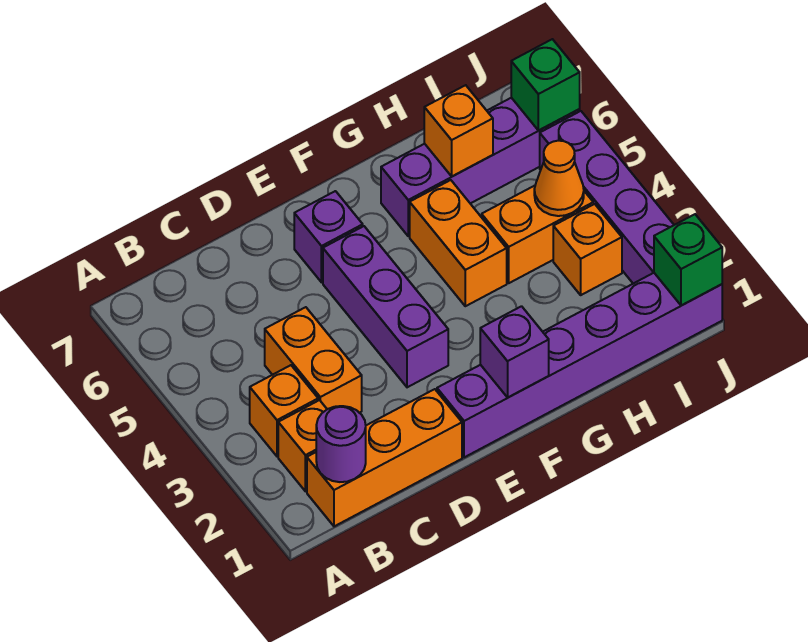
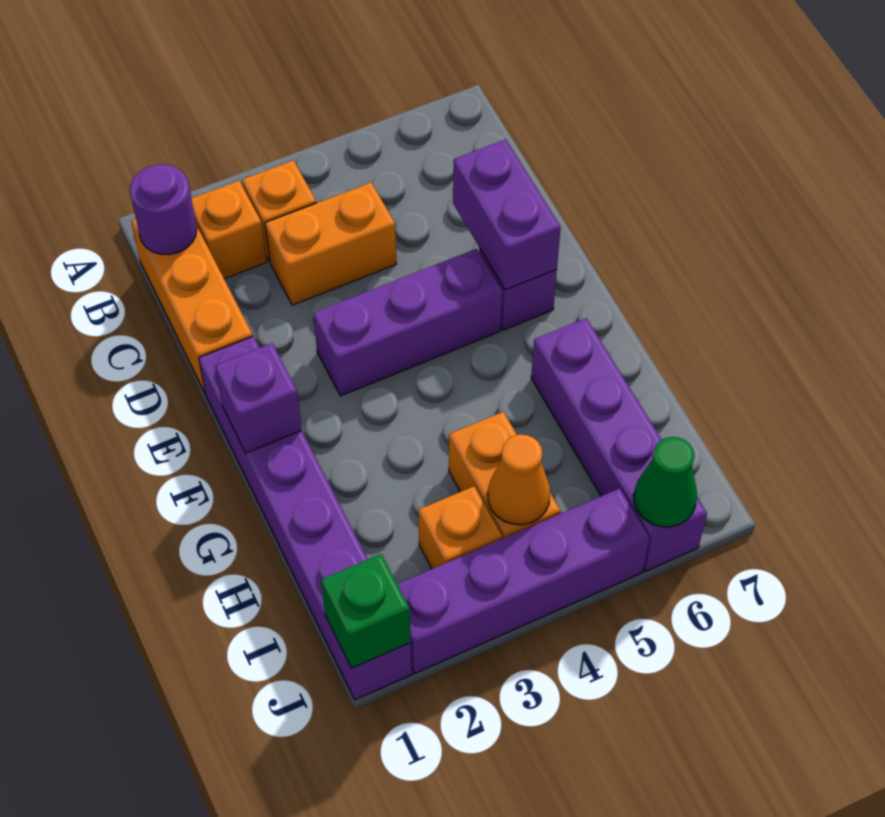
none -> purple brick D6:E6 level 2
orange brick G4:G5 level 1 -> none
orange brick H6 level 2 -> none
green brick J6 level 2 -> green cone J6 level 2

